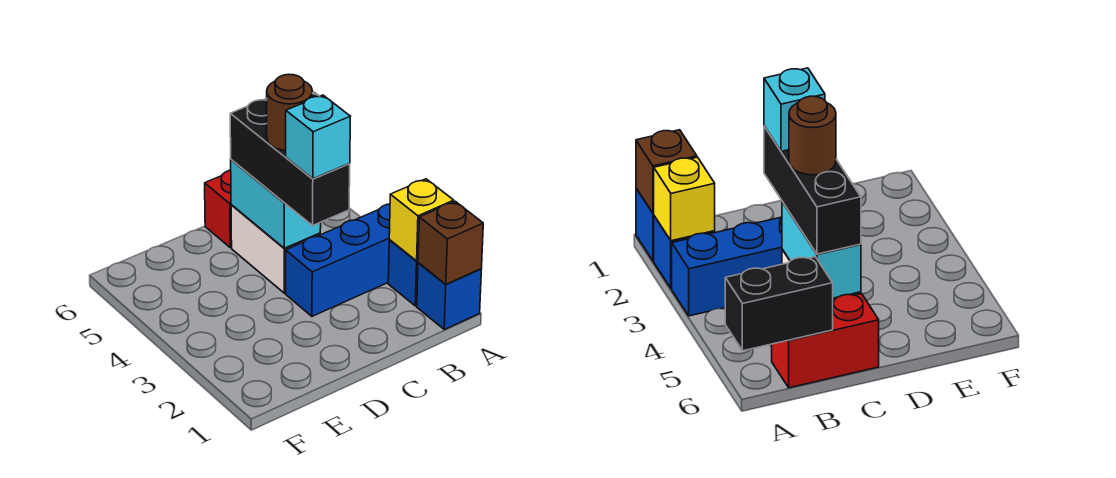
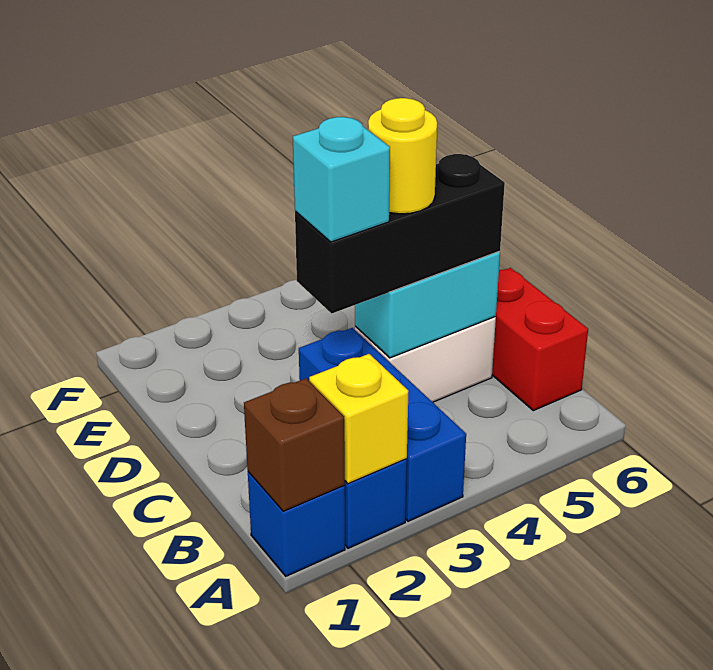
black brick A6:B6 level 2 -> none
brown round brick C4 level 4 -> yellow round brick C4 level 4

